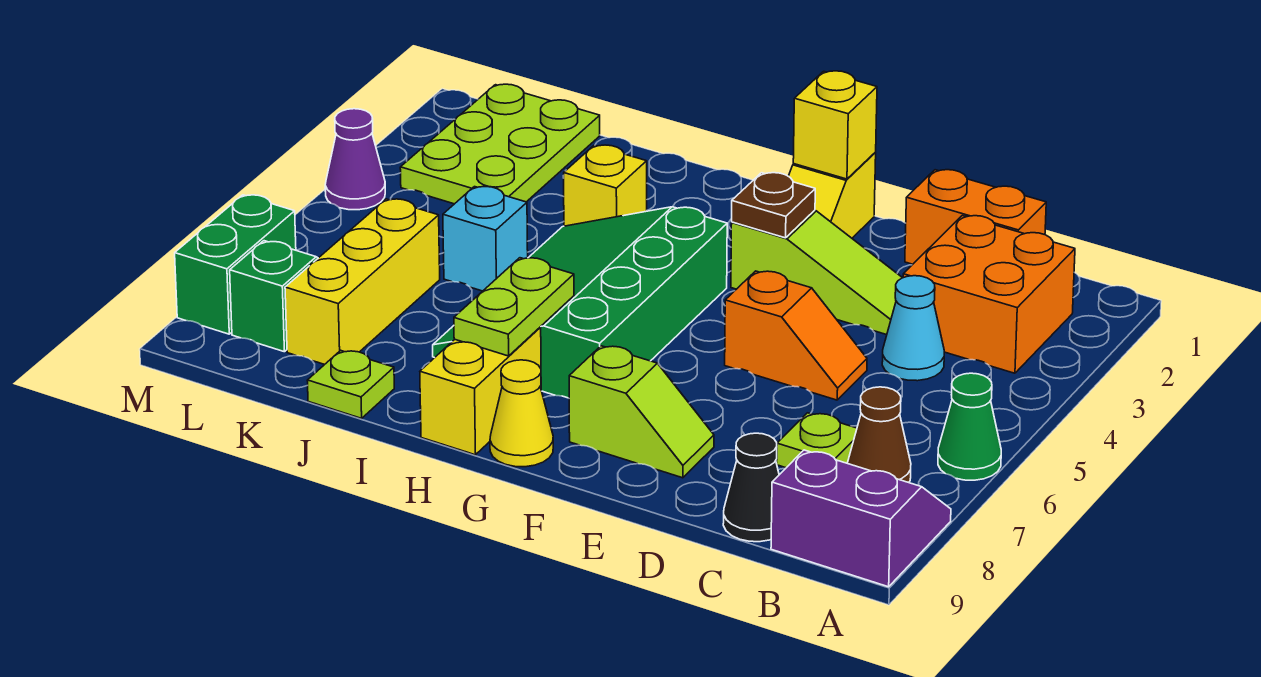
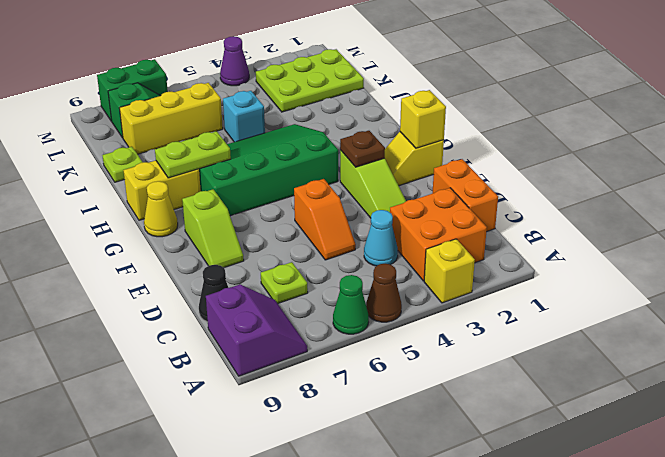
brown cone B7 level 1 -> brown cone A5 level 1
yellow brick I3 level 1 -> yellow brick A3 level 1

